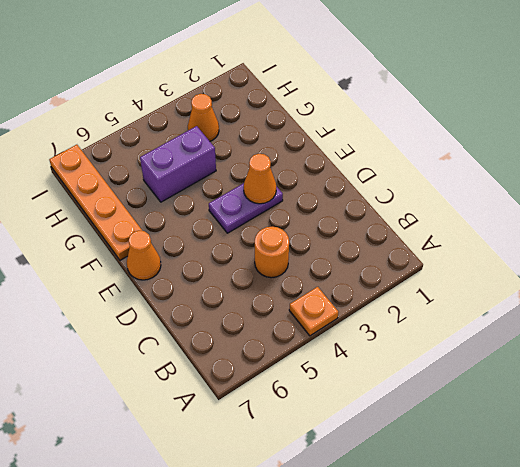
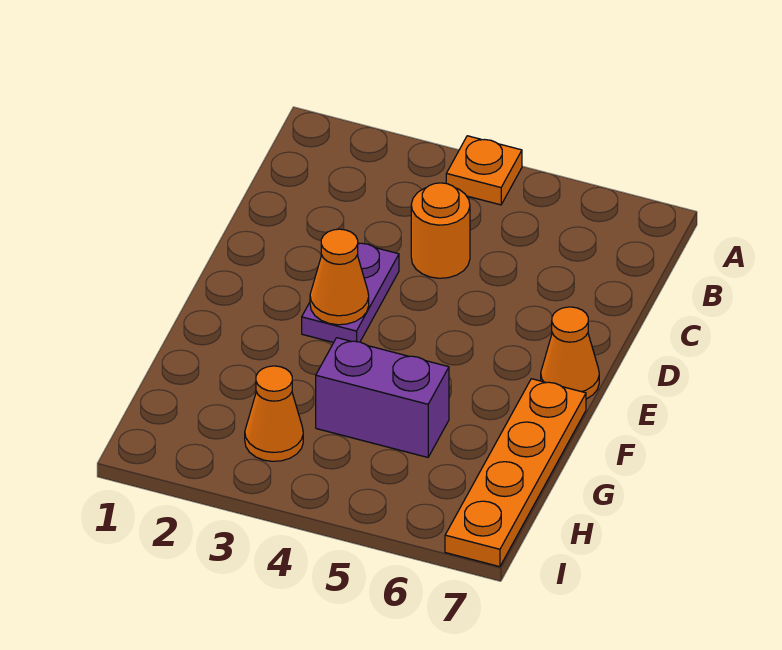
purple plate E3:E4 level 1 -> purple plate D3:E3 level 1

